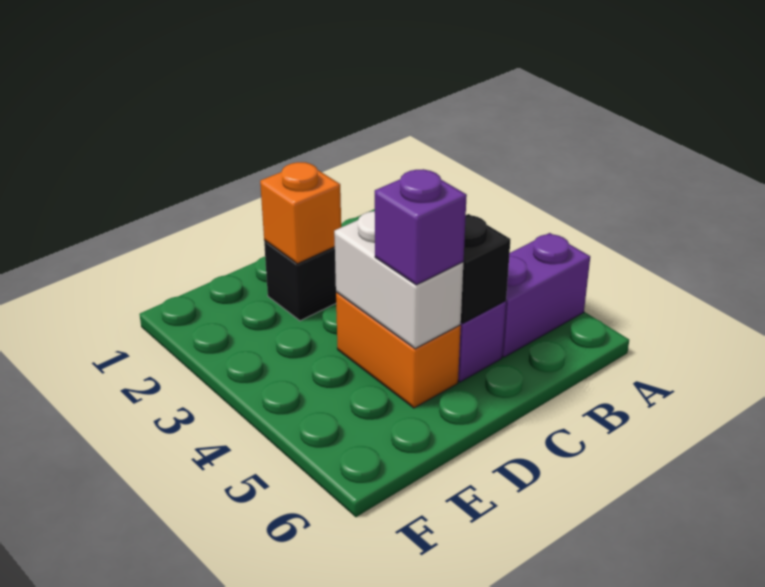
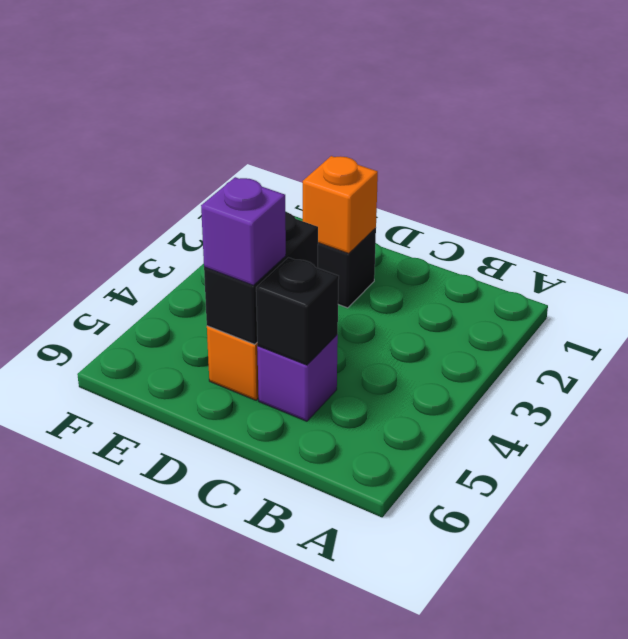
purple brick A5:B5 level 1 -> none
white brick D4:D5 level 2 -> black brick D4:D5 level 2

